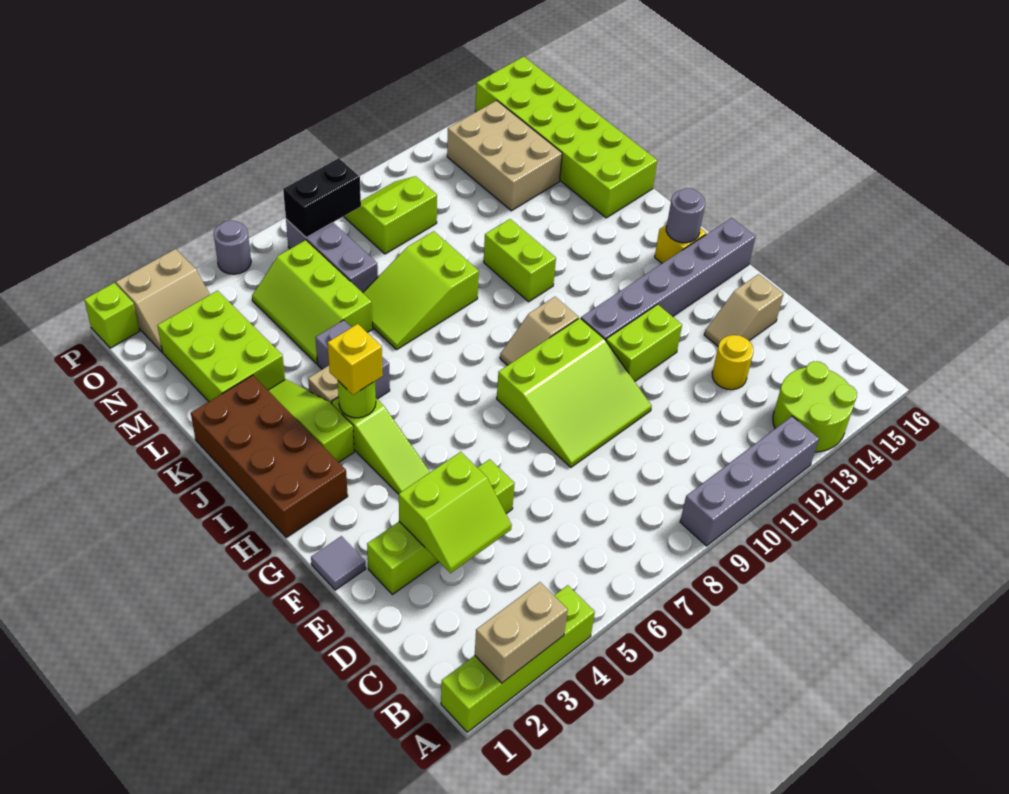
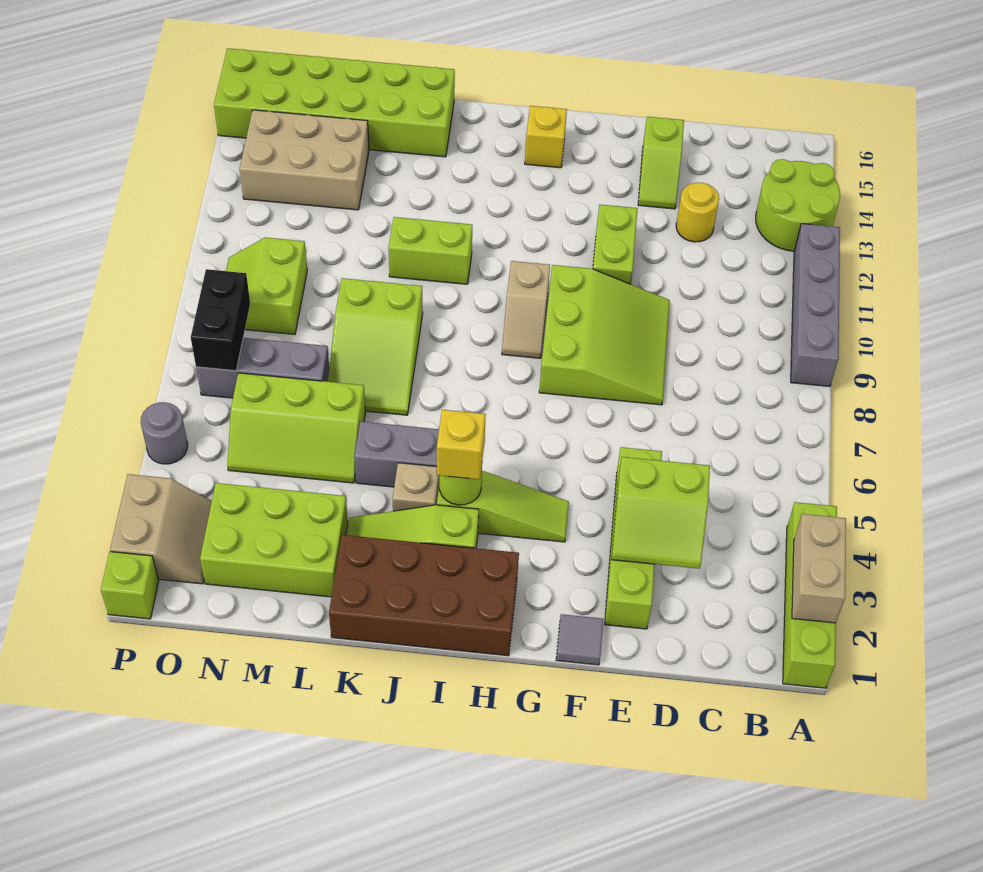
lime slope D3:E4 level 2 top E -> lime slope D3:E4 level 2 top 4
tan slope E14:E15 level 1 top 15 -> lime slope E14:E15 level 1 top 15
grey brick G11:G16 level 1 -> none
grey round brick H15 level 2 -> none

